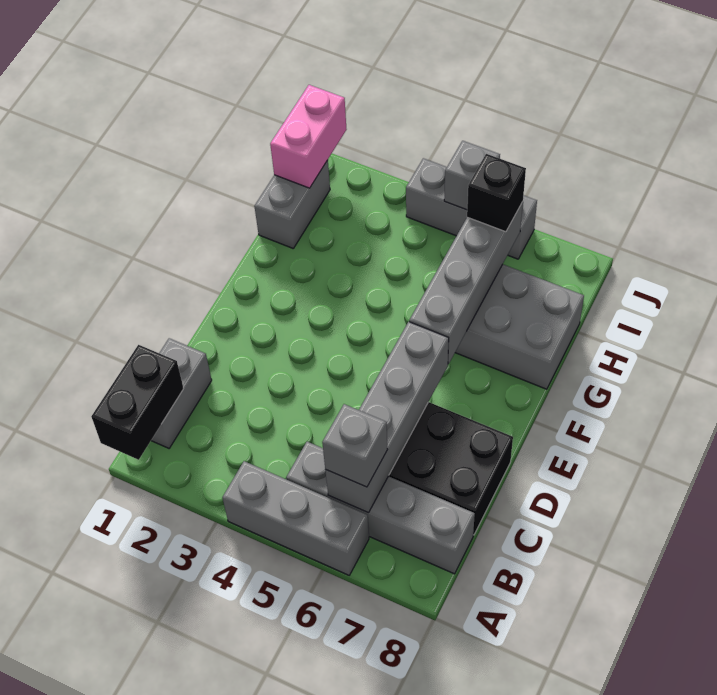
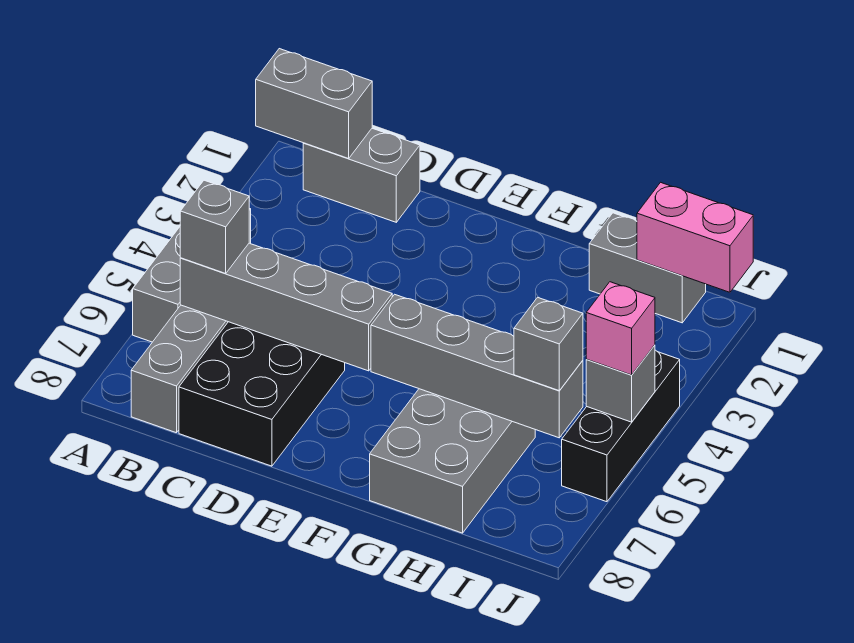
black brick A1:B1 level 2 -> grey brick A1:B1 level 2
black brick I6 level 3 -> grey brick I6 level 3
grey brick J4:J6 level 1 -> black brick J4:J6 level 1
none -> pink brick J5 level 3

